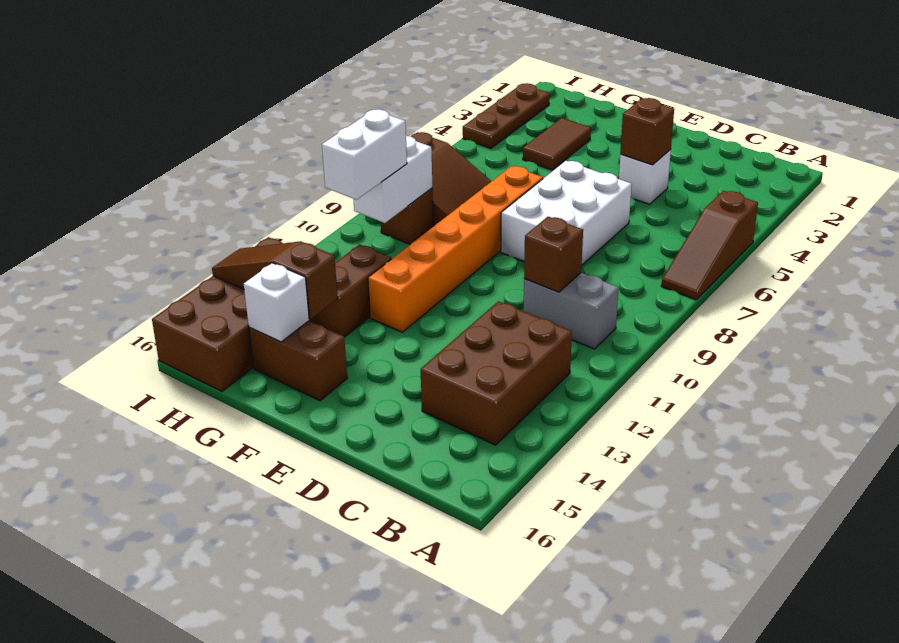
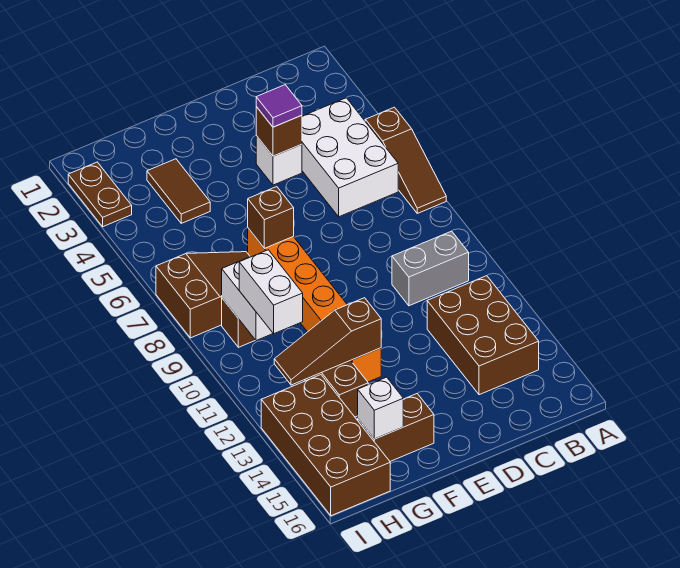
brown brick C10 level 2 -> brown brick F7 level 2
none -> purple tile D4 level 3
white brick D6:E8 level 1 -> white brick B4:C6 level 1
brown slope G14:I14 level 2 top G -> brown slope F12:H12 level 2 top F
brown plate I2:I4 level 1 -> brown plate I2:I3 level 1

